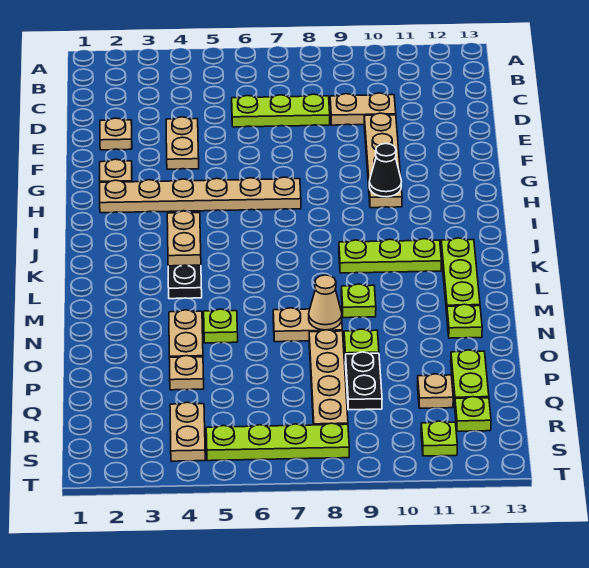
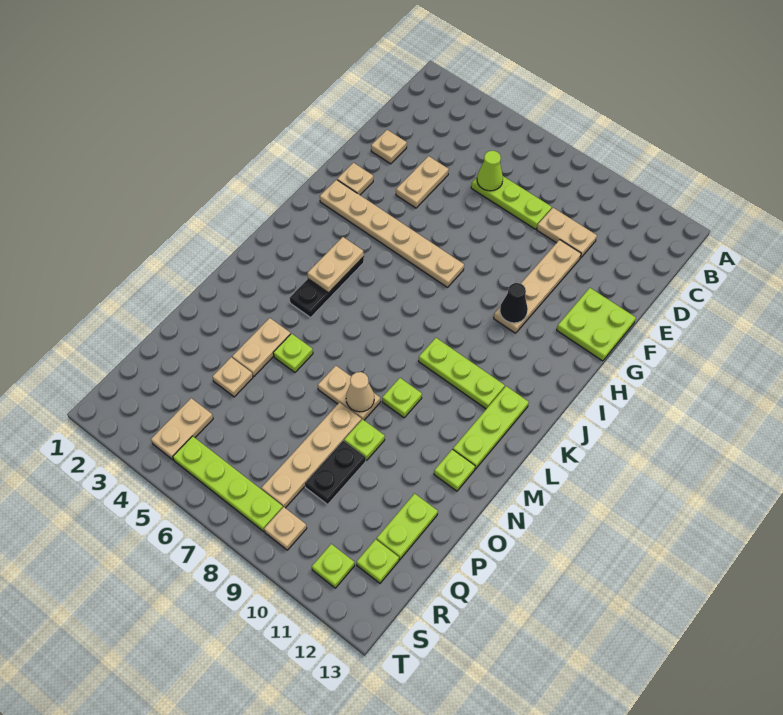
none -> lime cone D6 level 2
none -> lime plate F12:G13 level 1
tan plate Q11 level 1 -> tan plate S9 level 1

